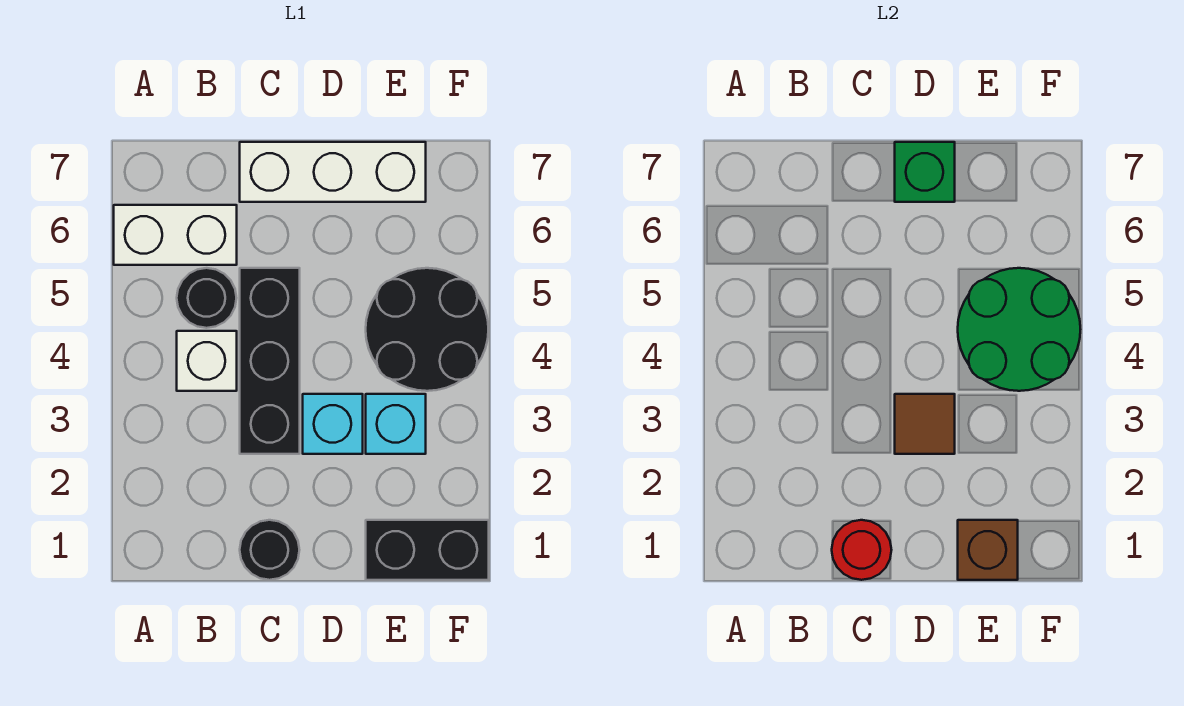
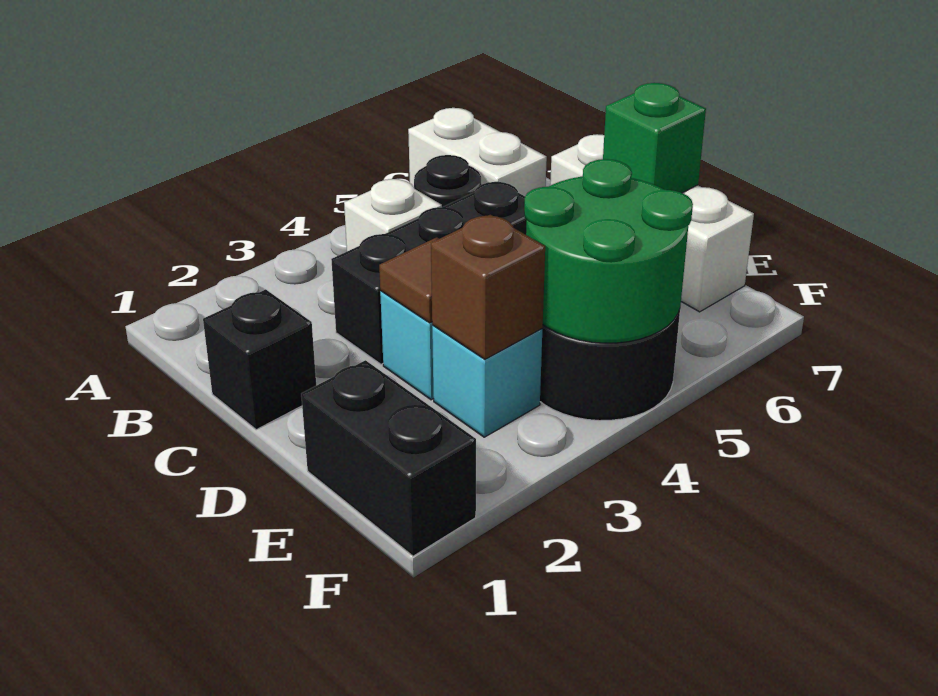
black round brick C1 level 1 -> black brick C1 level 1
red round brick C1 level 2 -> none
brown brick E1 level 2 -> brown brick E3 level 2

